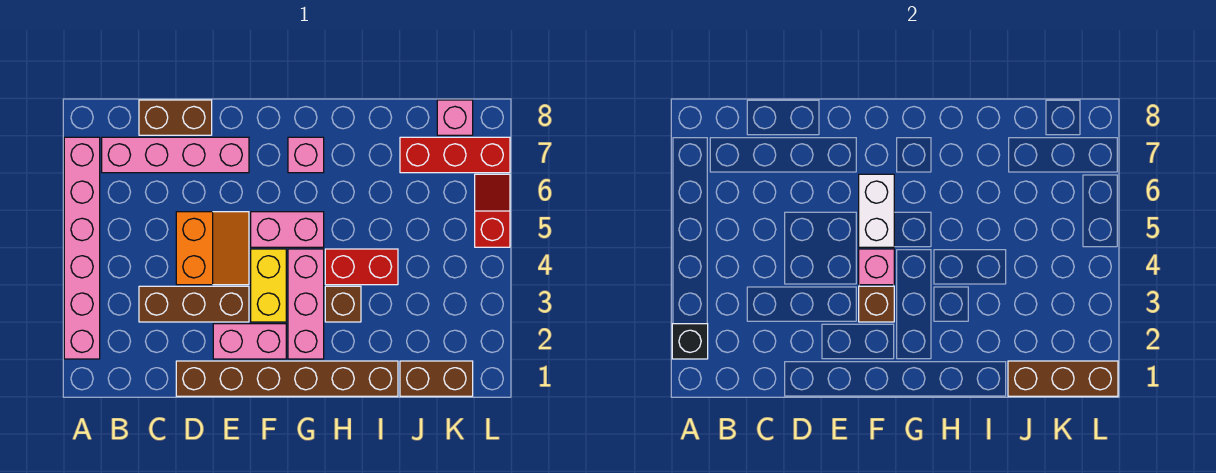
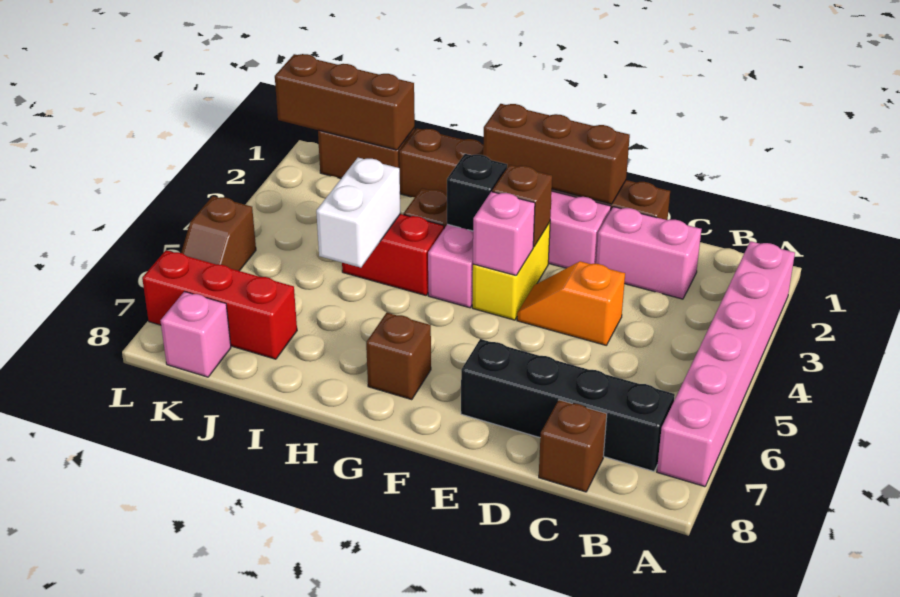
black brick A2 level 2 -> black brick G3 level 2
pink brick B7:E7 level 1 -> black brick B7:E7 level 1
brown brick C3:E3 level 1 -> brown brick E1:G1 level 2
brown brick C8:D8 level 1 -> brown brick C8 level 1
orange slope D4:E5 level 1 top D -> orange slope D4:E4 level 1 top D
pink brick F5:G5 level 1 -> pink brick C2:D2 level 1
white brick F5:F6 level 2 -> white brick I4:I5 level 2
pink brick G7 level 1 -> brown brick G7 level 1
red slope L5:L6 level 1 top 5 -> brown slope L5:L6 level 1 top 5

